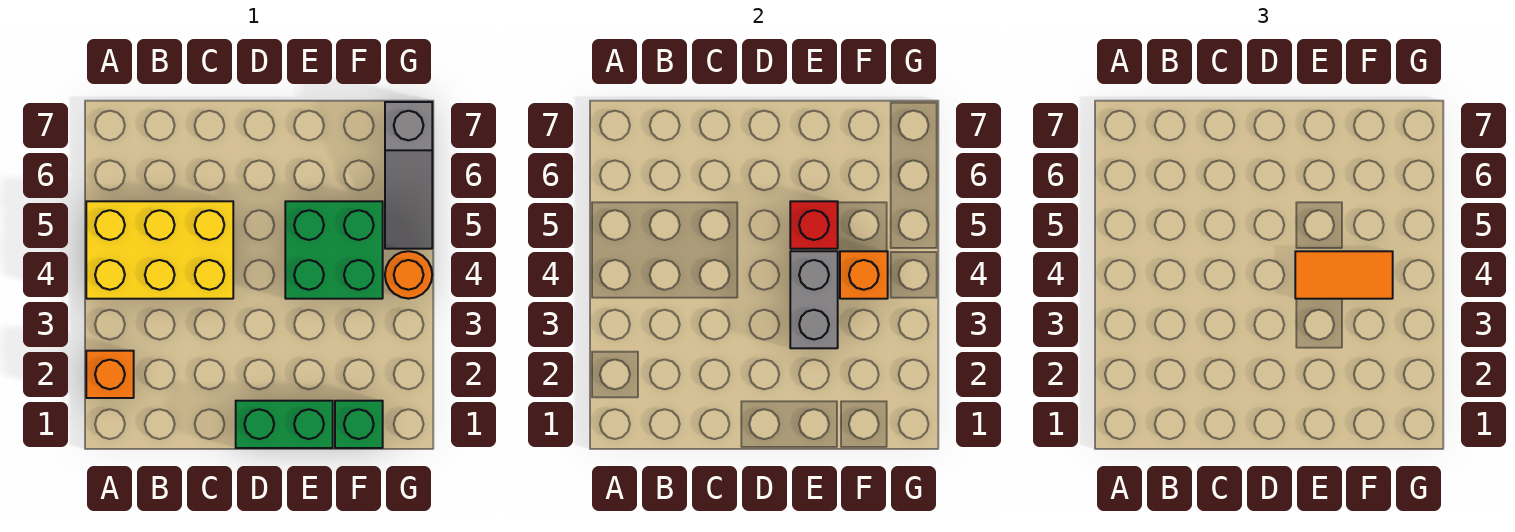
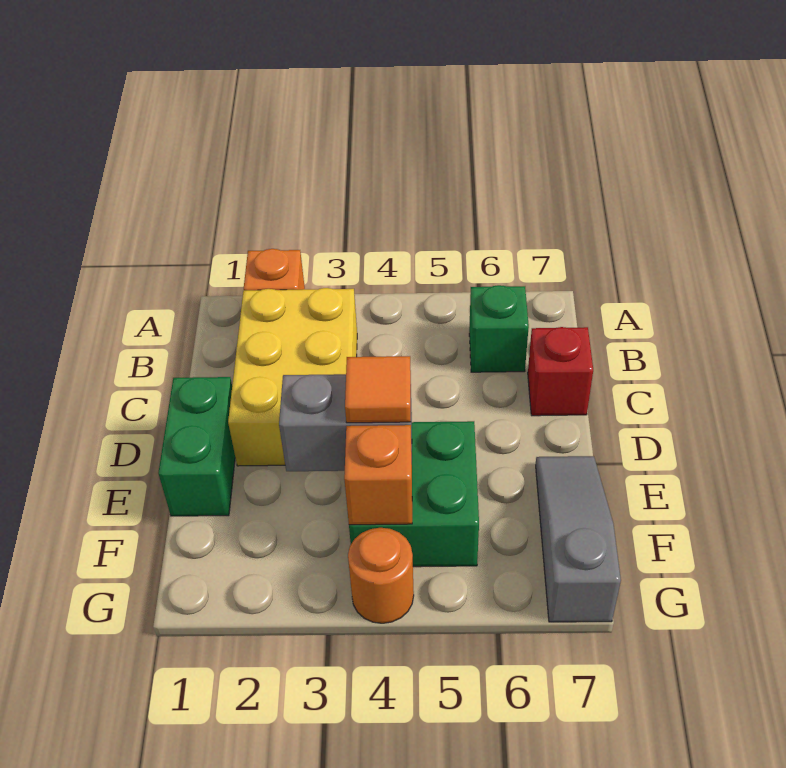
yellow brick A4:C5 level 1 -> yellow brick B2:D3 level 1
orange tile E4:F4 level 3 -> orange tile E4 level 3
red brick E5 level 2 -> red brick C7 level 1
green brick F1 level 1 -> green brick B6 level 1
grey slope G5:G7 level 1 top 7 -> grey slope E7:G7 level 1 top G

